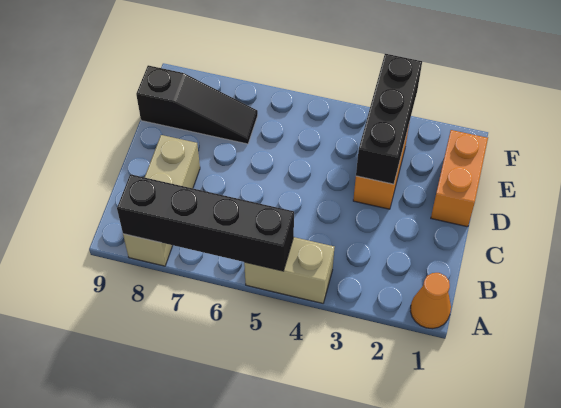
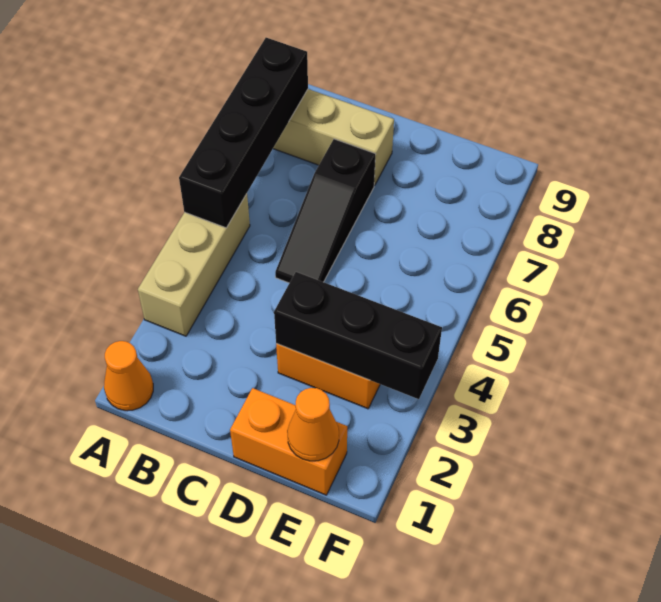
tan brick A4:A5 level 1 -> tan brick A3:A5 level 1
none -> orange cone E1 level 2
black slope E7:E9 level 1 top 9 -> black slope C5:C7 level 1 top 7

